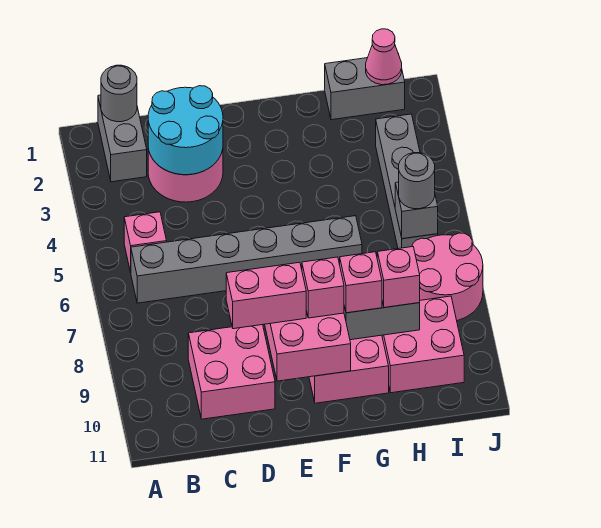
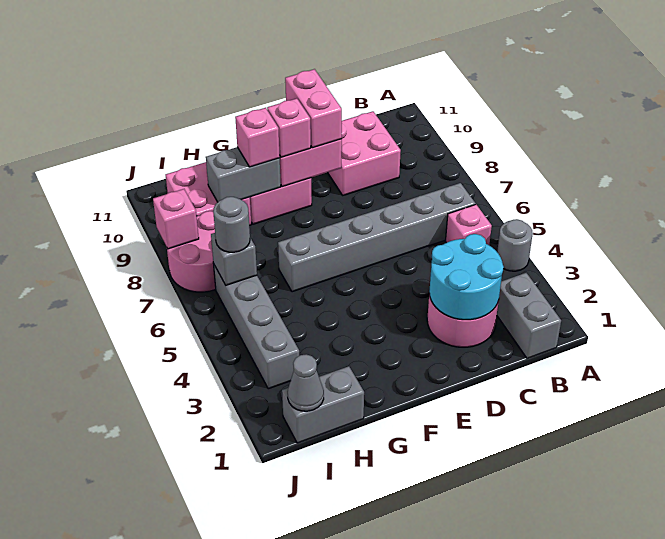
grey round brick B1 level 2 -> grey round brick A4 level 1
pink brick D9:E9 level 3 -> pink brick E9:E10 level 3
pink brick H9 level 3 -> pink brick J8 level 2
pink cone I1 level 2 -> grey cone I1 level 2

